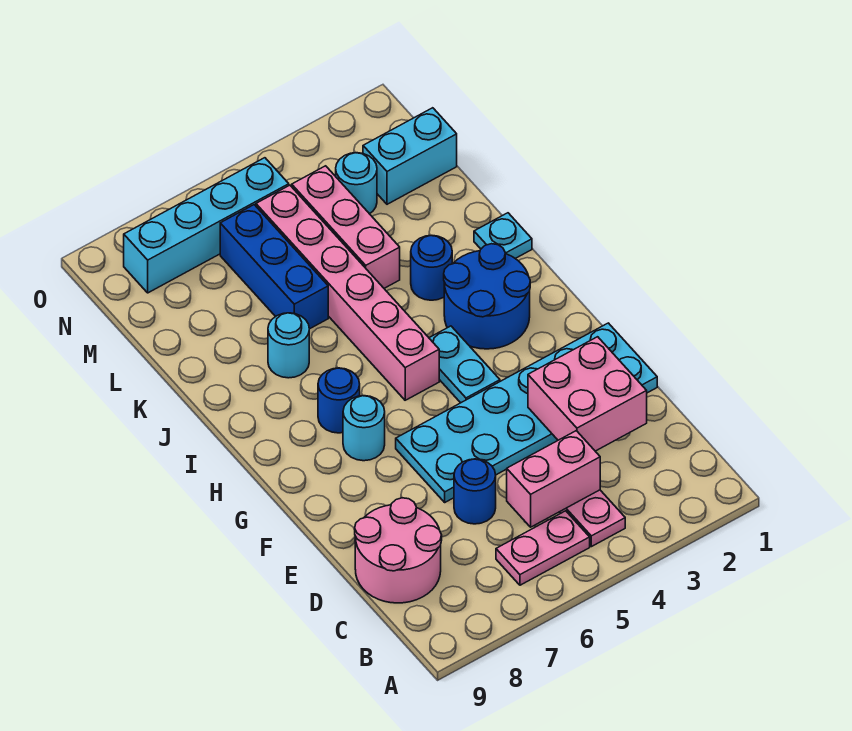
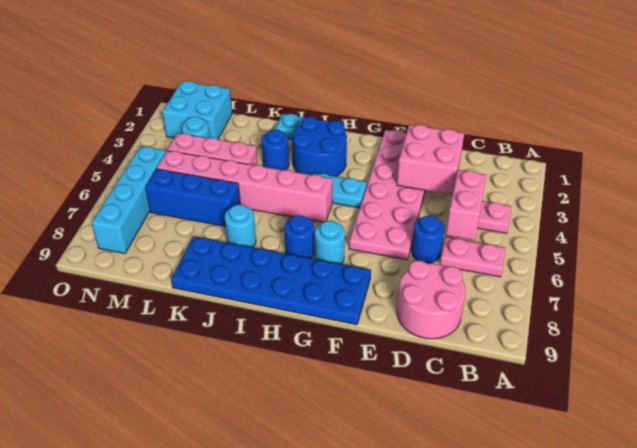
pink plate B5:B6 level 1 -> pink plate B6:C6 level 1
cyan plate E1:F6 level 1 -> pink plate E1:F6 level 1
none -> blue plate F8:K9 level 1
cyan brick M1:M2 level 1 -> cyan brick M1:N2 level 1

